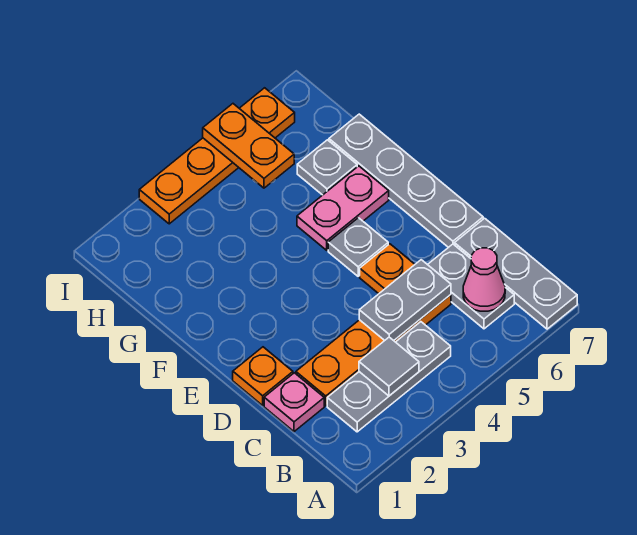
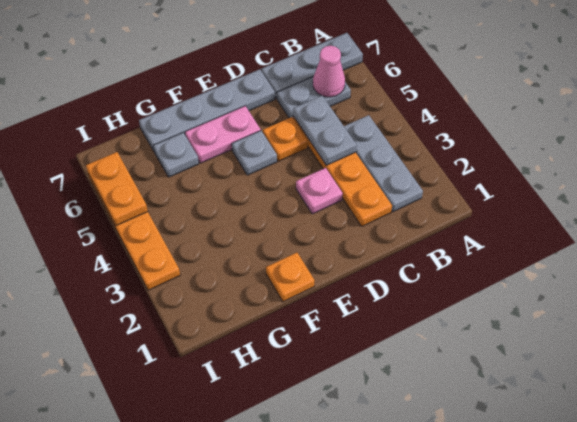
grey tile B3 level 2 -> none
pink plate C1 level 1 -> pink plate D3 level 1
orange plate D1 level 1 -> orange plate F1 level 1
pink plate F5:F6 level 1 -> pink plate E6:F6 level 1
orange plate H5:I5 level 2 -> orange plate I5:I6 level 2

